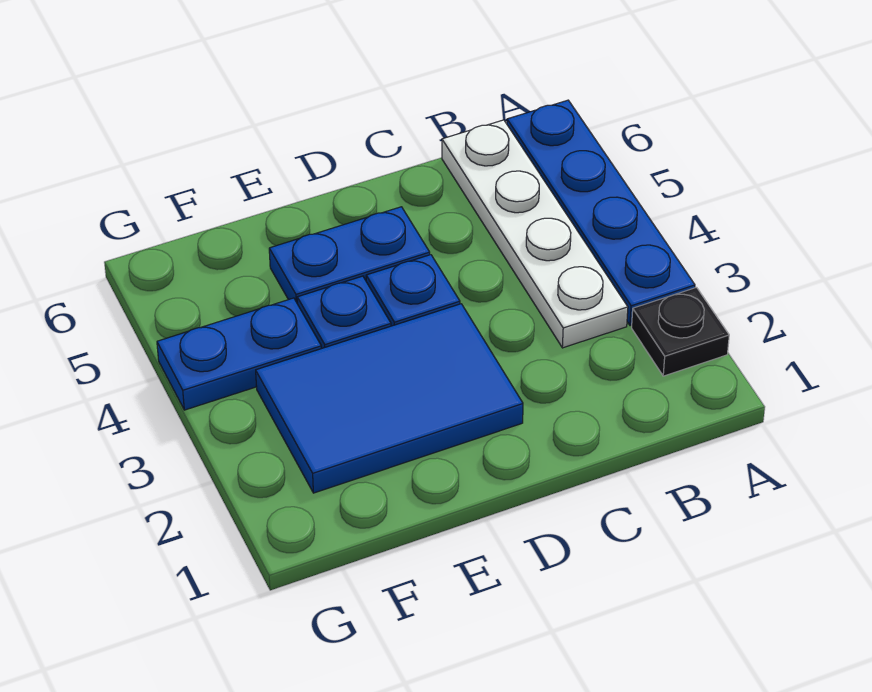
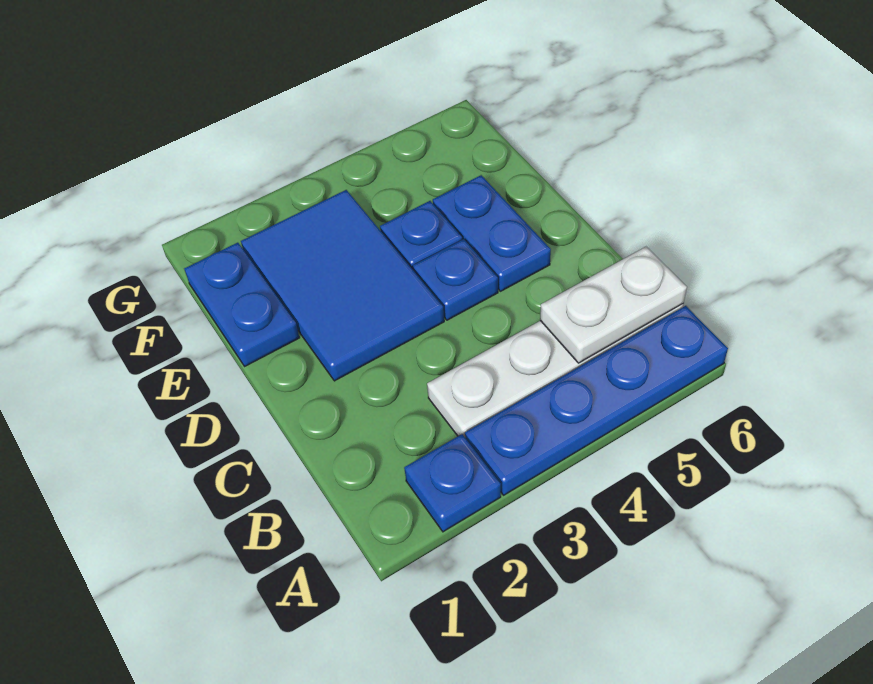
black plate A2 level 1 -> blue plate A2 level 1
none -> white plate B5:B6 level 2
blue plate F4:G4 level 1 -> blue plate E1:F1 level 1

